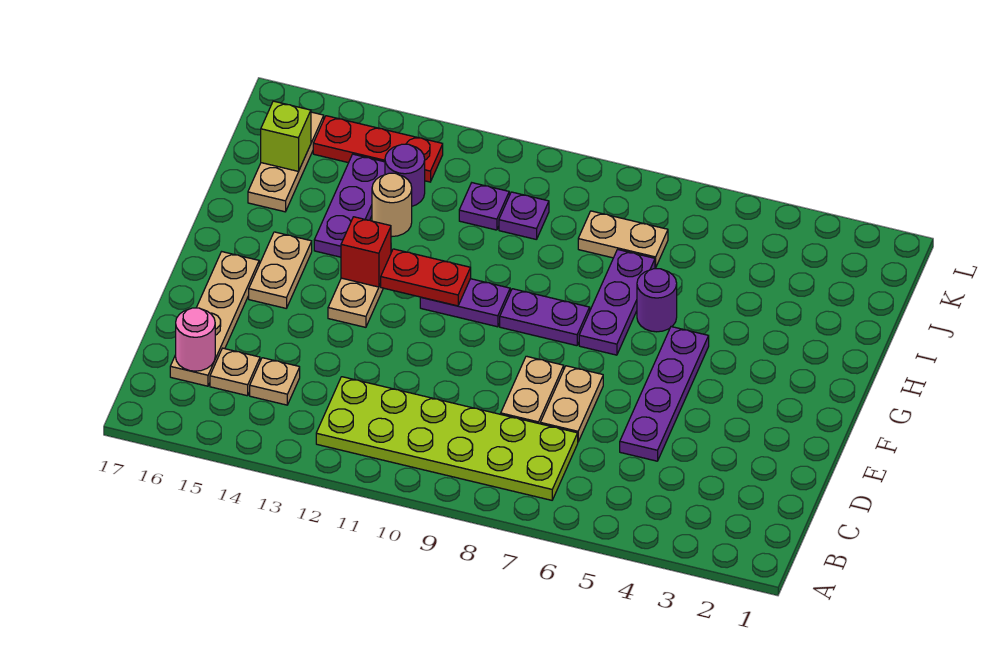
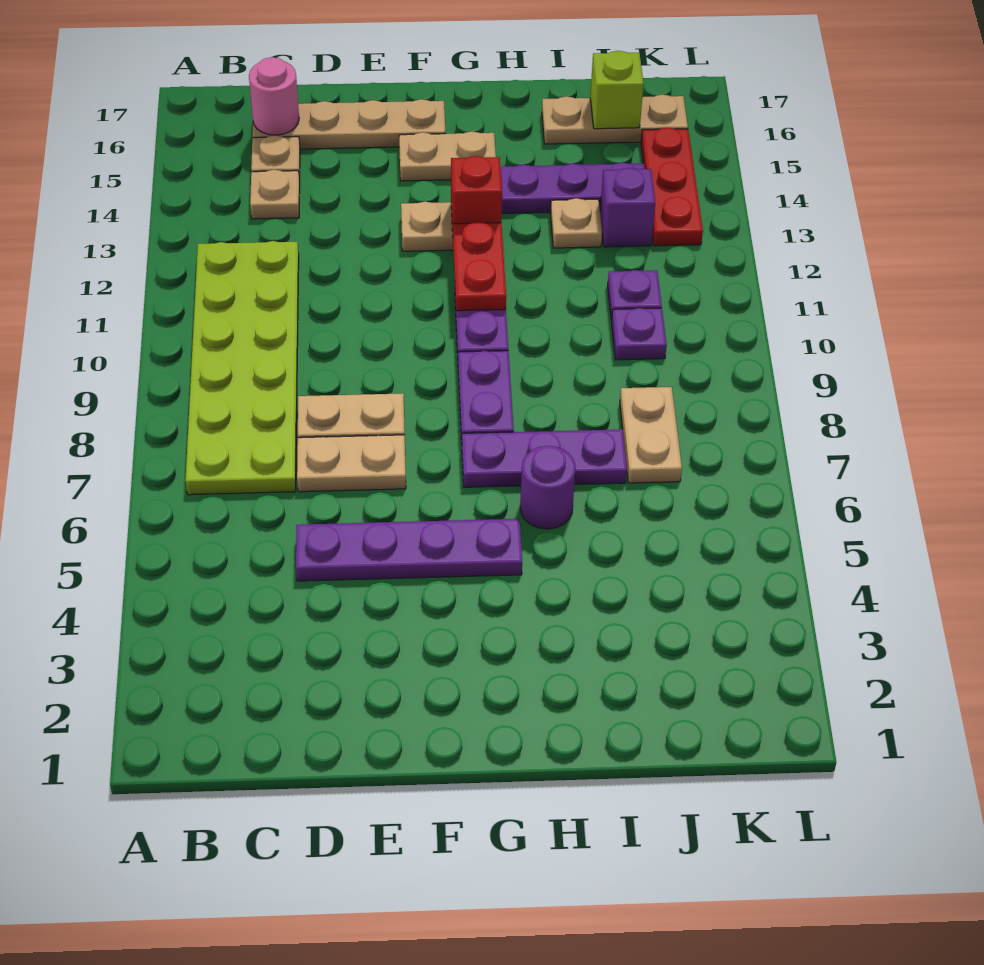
tan round brick I13 level 1 -> tan plate I13 level 1
purple round brick J13 level 1 -> purple brick J13 level 1

